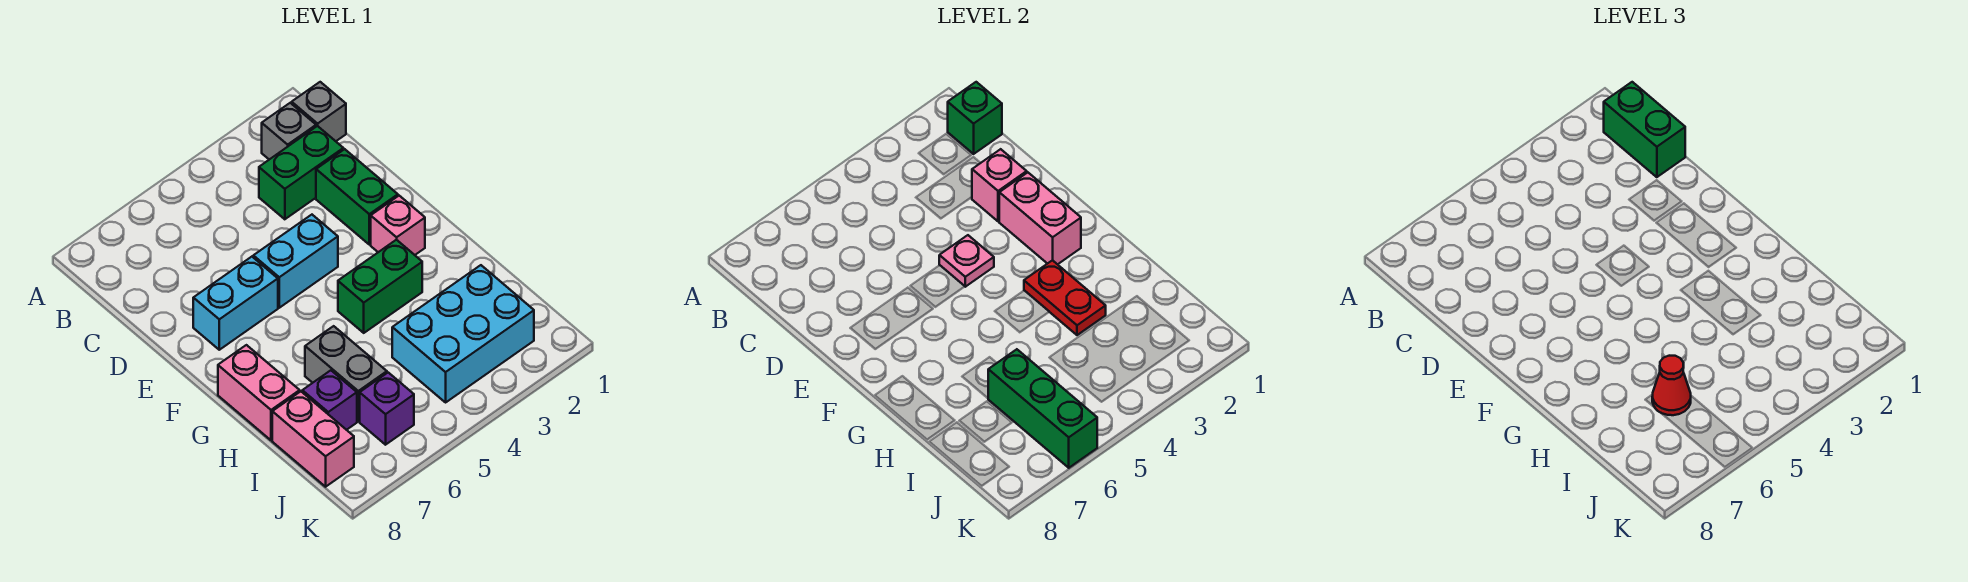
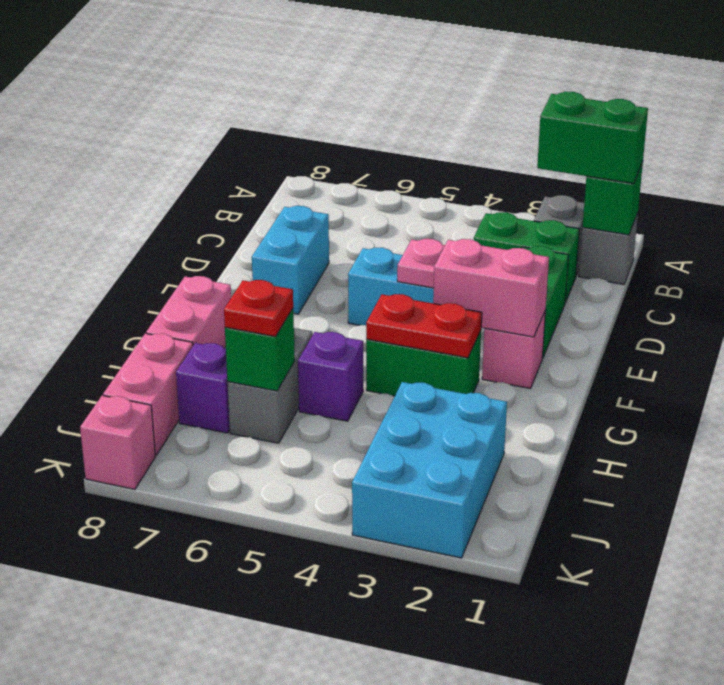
green brick B1:C1 level 3 -> green brick B1:B2 level 3
pink brick D2 level 2 -> pink brick K8 level 1
pink brick E2:F2 level 2 -> pink brick F2:F3 level 2
cyan brick E6:E7 level 1 -> cyan brick D7:E7 level 1
red plate G3:H3 level 2 -> red plate G3:G4 level 2
cyan brick I2:J4 level 1 -> cyan brick I2:K3 level 1
green brick I6:K6 level 2 -> green brick I6 level 2
red cone I6 level 3 -> red plate I6 level 3
purple brick J6 level 1 -> purple brick H5 level 1

